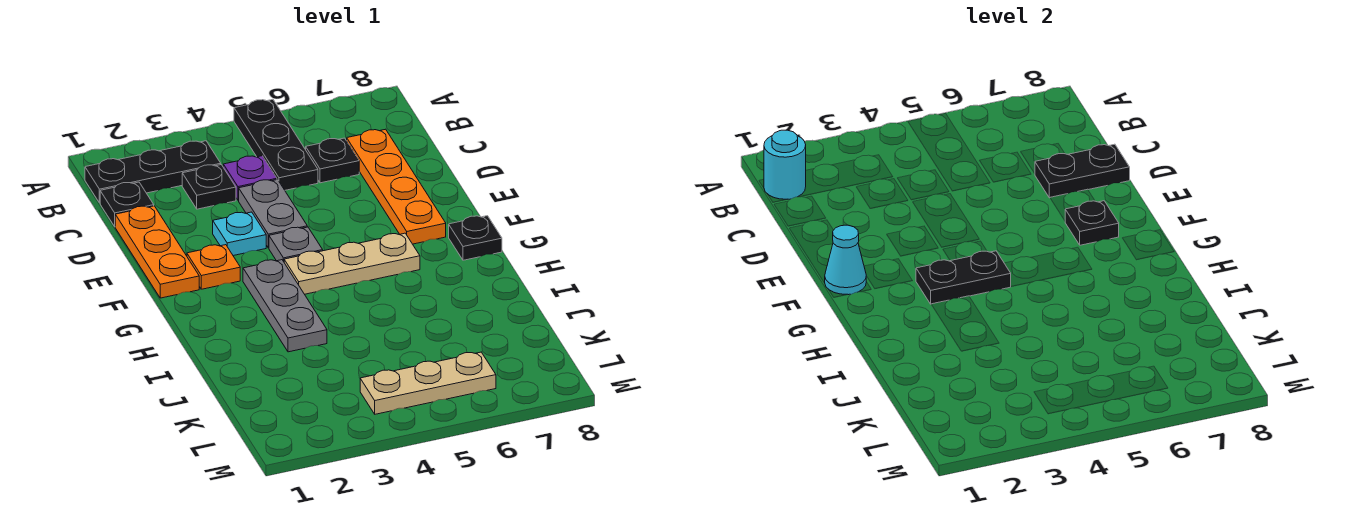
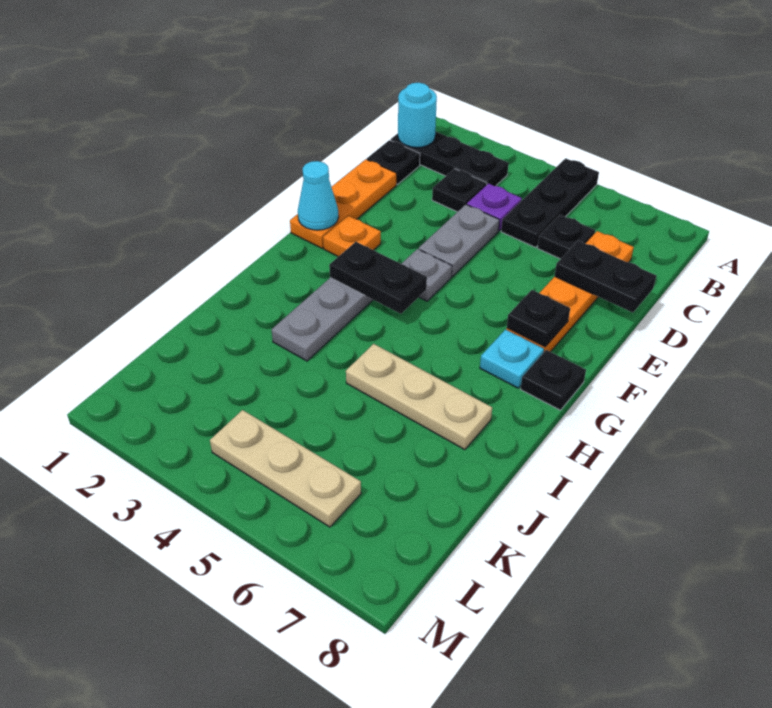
cyan plate E3 level 1 -> cyan plate G7 level 1
tan plate G4:G6 level 1 -> tan plate I5:I7 level 1

